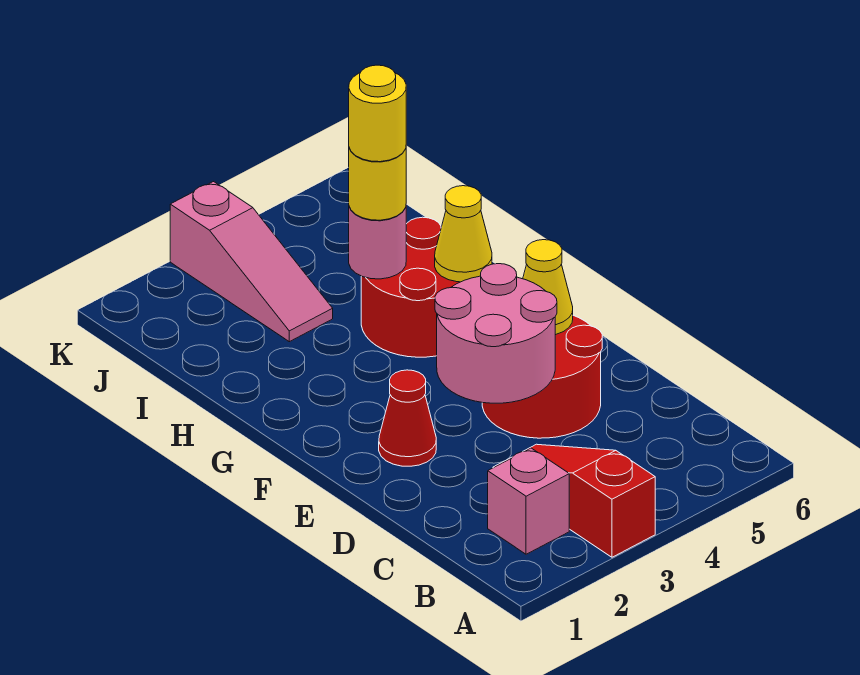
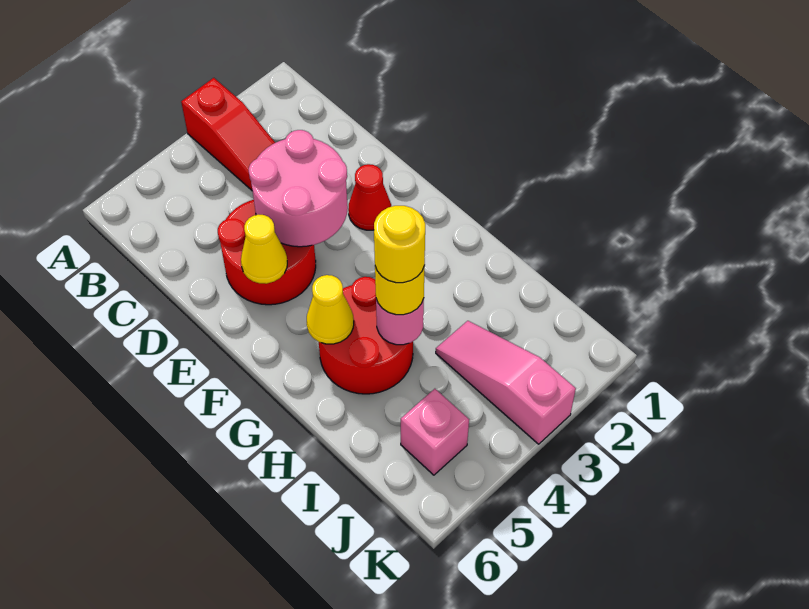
pink brick B2 level 1 -> pink brick J5 level 1

